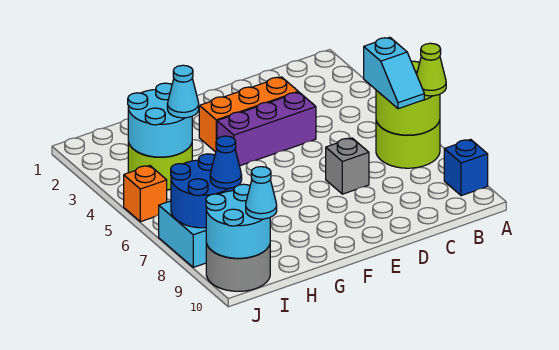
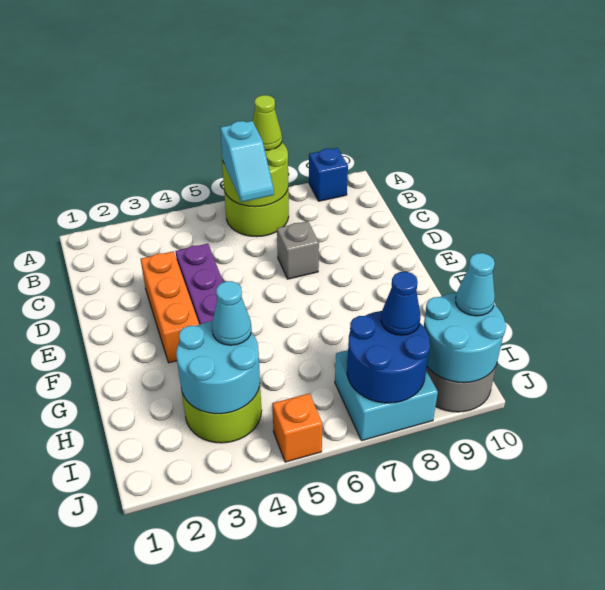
cyan slope B6:B7 level 3 top 6 -> cyan slope B6:C6 level 3 top B

